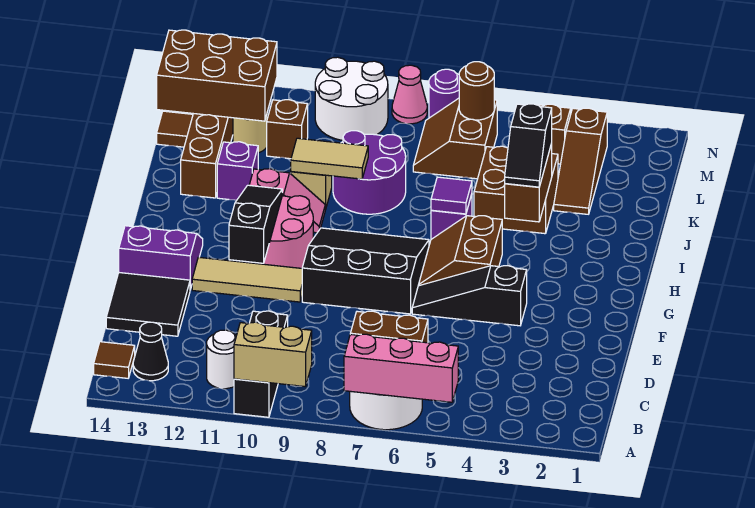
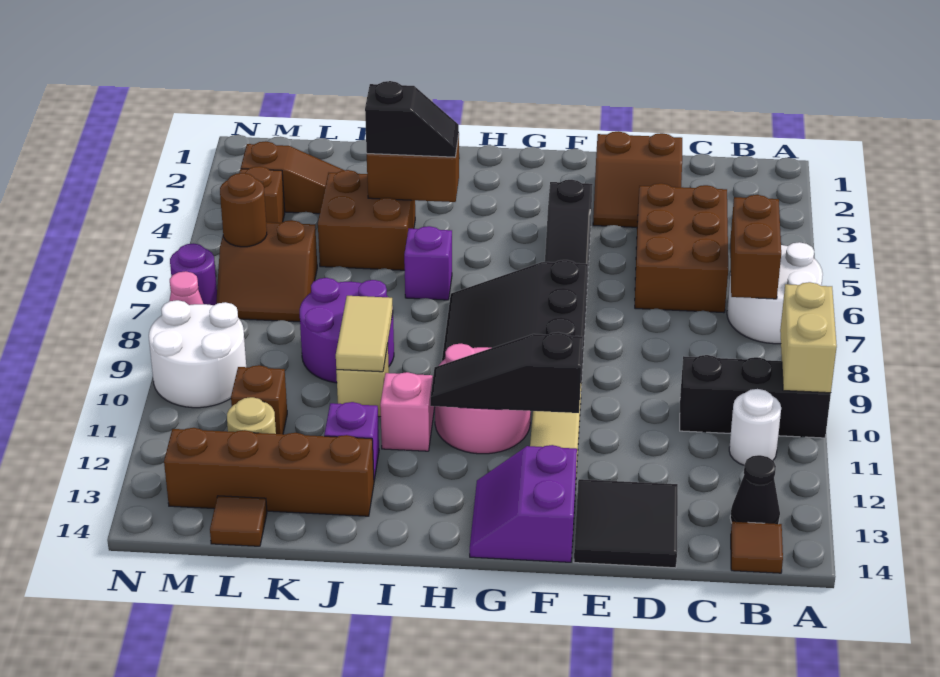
pink brick A5:A7 level 2 -> none
brown slope G5:H6 level 1 top 5 -> brown slope D2:E3 level 1 top 2
purple tile I6 level 2 -> none
brown brick L12:M14 level 2 -> brown brick C4:D6 level 1

